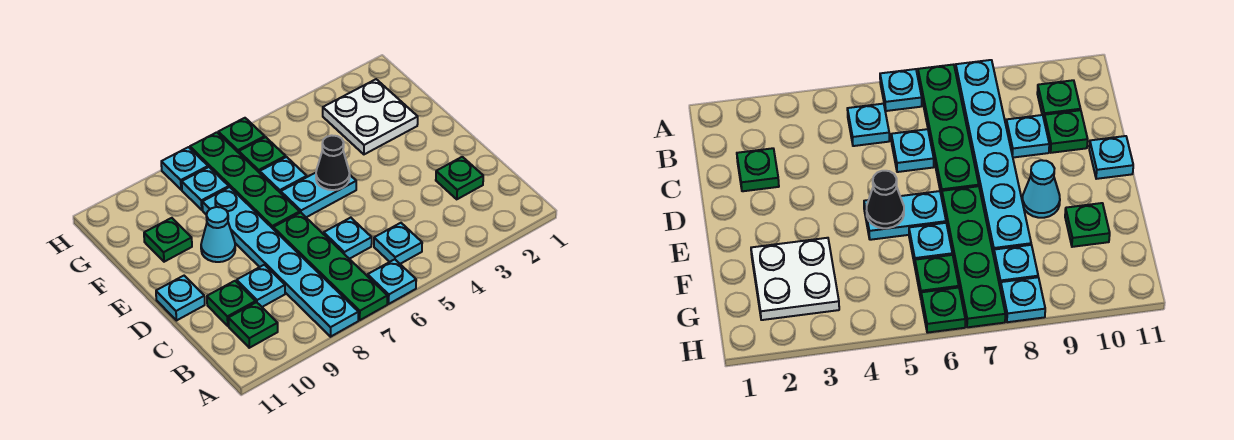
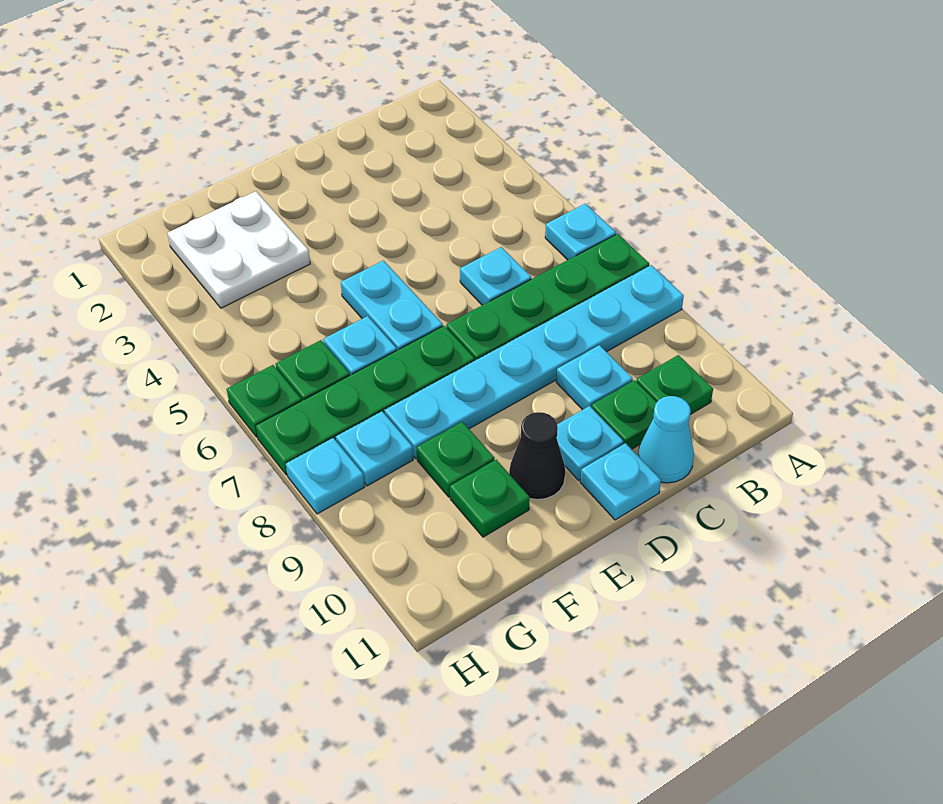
cyan plate B5 level 1 -> cyan plate D10 level 1
green plate C2 level 1 -> green plate F9 level 1
black cone E5 level 2 -> black cone E10 level 1
cyan cone E9 level 1 -> cyan cone C11 level 1

